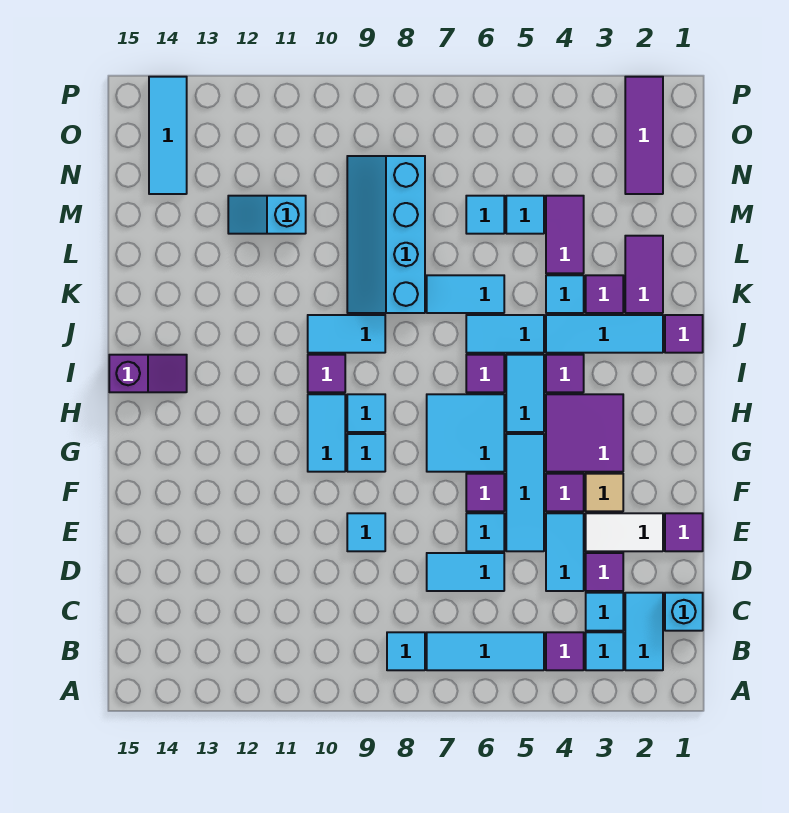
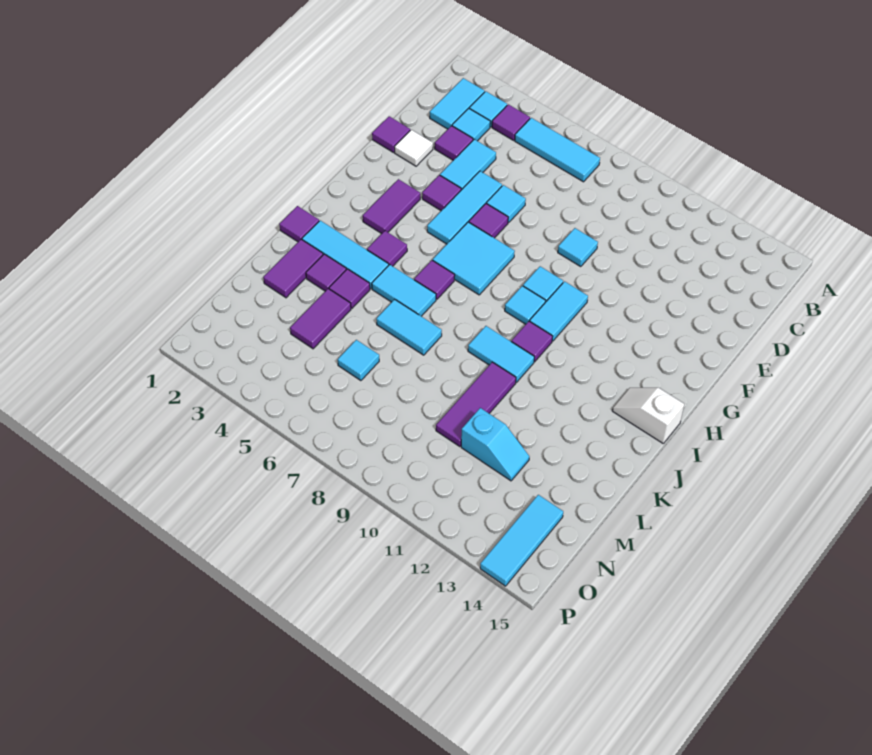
cyan tile B8 level 1 -> none
cyan brick C1 level 1 -> none
cyan tile D6:D7 level 1 -> none
white tile E2:E3 level 1 -> white tile E2 level 1
tan tile F3 level 1 -> none
purple tile G3:H4 level 1 -> purple tile G3:H3 level 1
cyan tile H5:I5 level 1 -> none
purple slope I14:I15 level 1 top 15 -> white slope I14:I15 level 1 top 15
cyan tile K4 level 1 -> purple tile K4 level 1
cyan slope K8:N9 level 1 top 8 -> none
cyan tile M5 level 1 -> none
purple tile N2:P2 level 1 -> purple tile K10:M10 level 1

